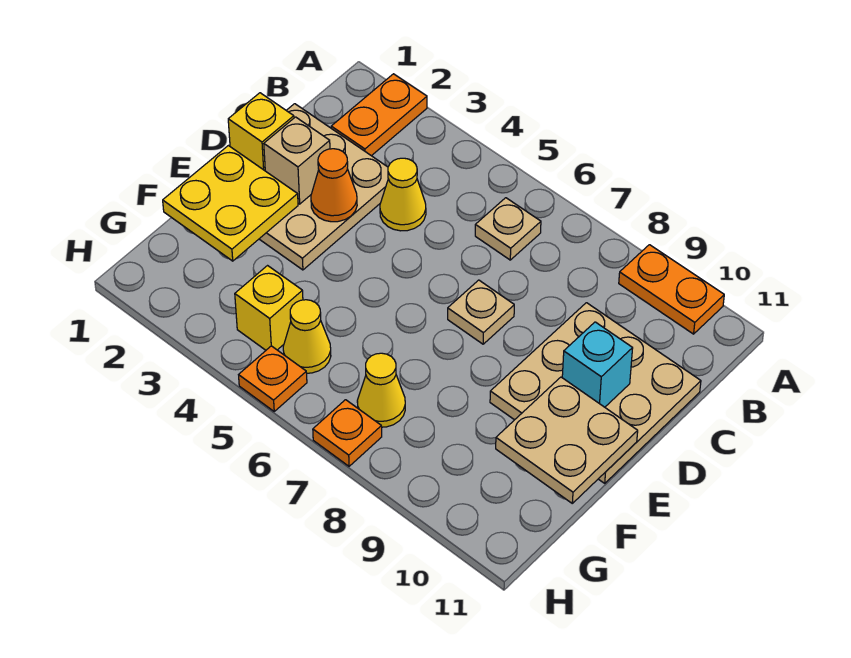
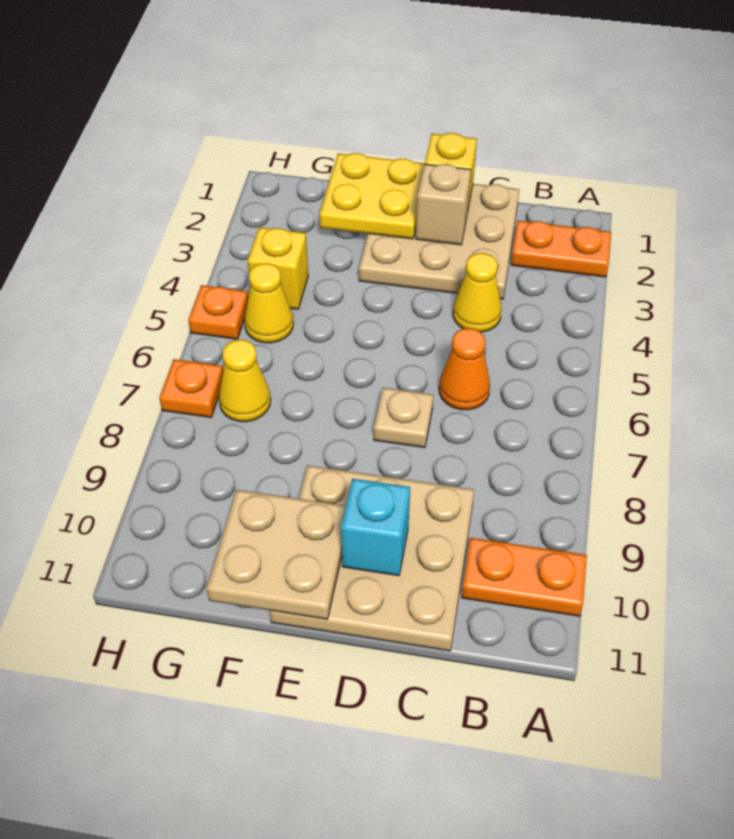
orange plate A9:A10 level 1 -> orange plate A10:B10 level 1
tan plate B6 level 1 -> none
orange cone D3 level 2 -> orange cone C6 level 1

